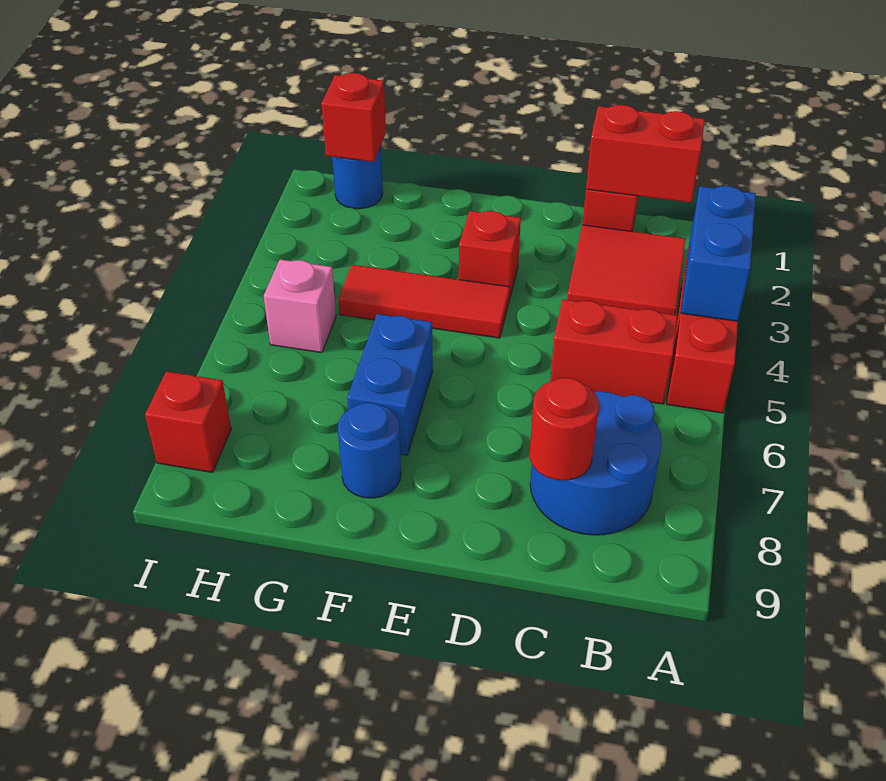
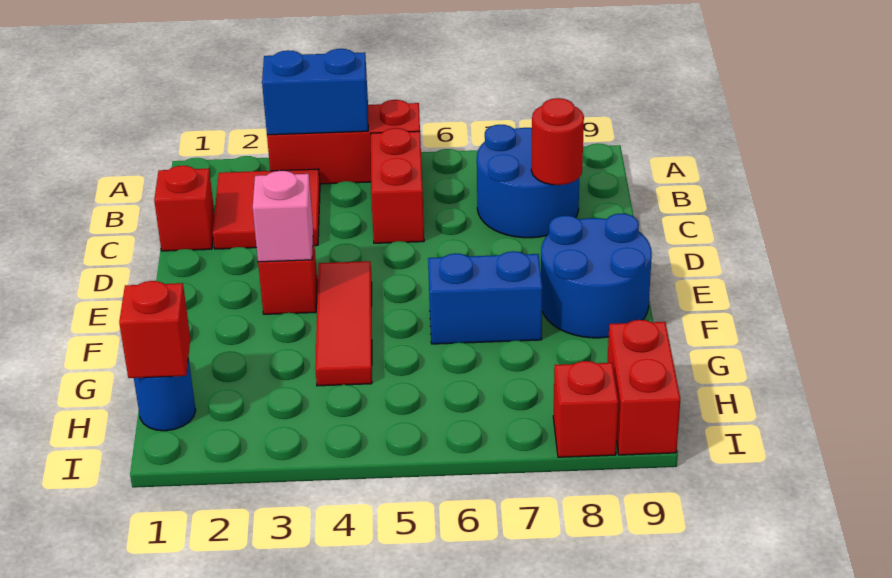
red brick B1:C1 level 2 -> red brick H9:I9 level 1
blue round brick F8 level 1 -> blue round brick E8:F9 level 1
pink brick H5 level 1 -> pink brick E3 level 2

